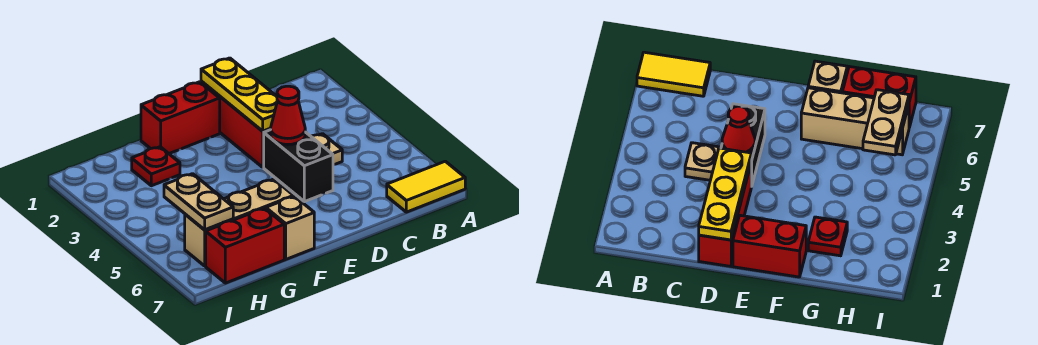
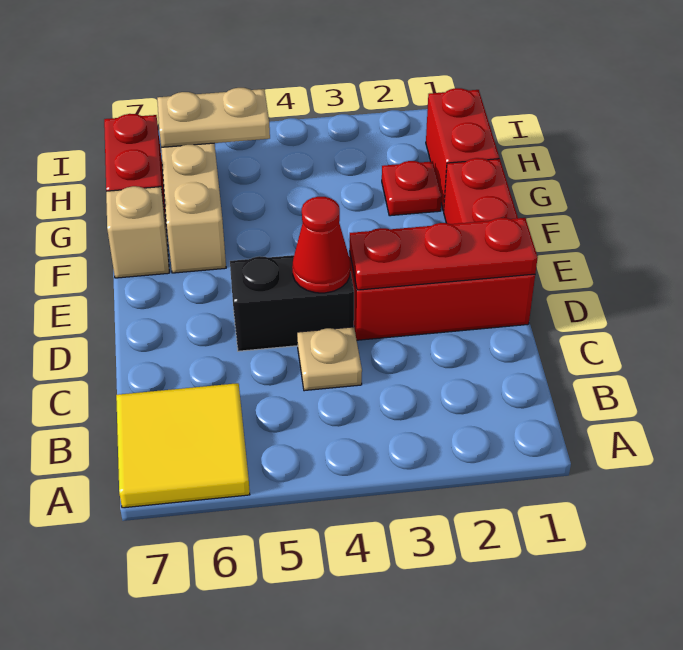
yellow tile A7:B7 level 1 -> yellow tile A6:B7 level 1
yellow plate D1:D3 level 2 -> red plate D1:D3 level 2
none -> red brick G1:H1 level 1

